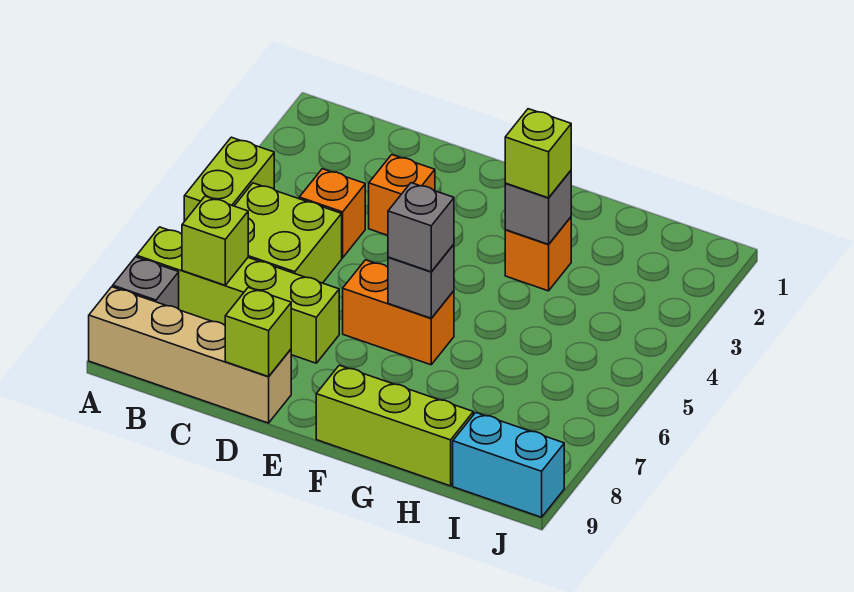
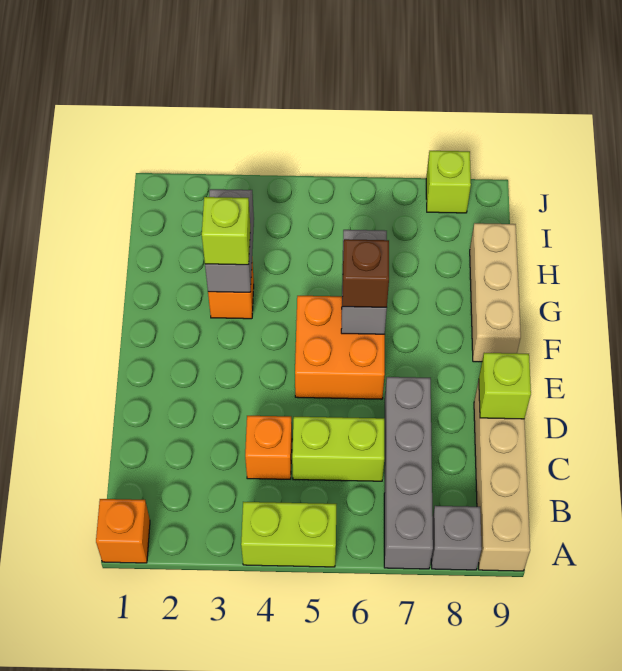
lime brick A7:D7 level 1 -> grey brick A7:D7 level 1
lime brick B5:C6 level 1 -> lime brick C5:C6 level 1
lime brick B7 level 2 -> lime brick J8 level 1
orange brick D3 level 1 -> orange brick A1 level 1
orange brick E6:F6 level 1 -> orange brick E5:F6 level 1
grey brick F6 level 2 -> grey brick F6:G6 level 2
grey brick F6 level 3 -> brown brick F6 level 3
lime brick F9:H9 level 1 -> tan brick F9:H9 level 1
grey brick G3 level 2 -> grey brick G3:H3 level 2
cyan brick I9:J9 level 1 -> none

